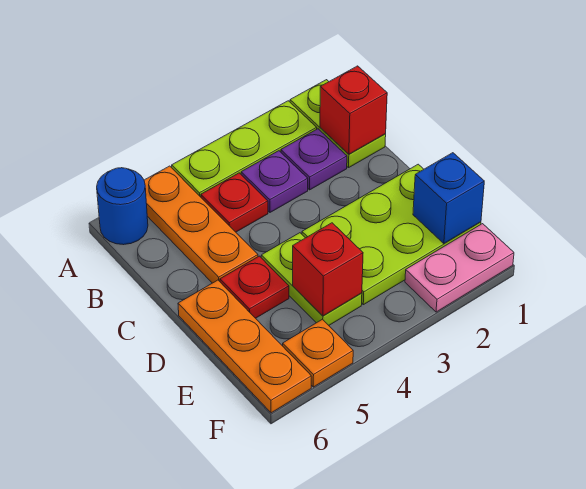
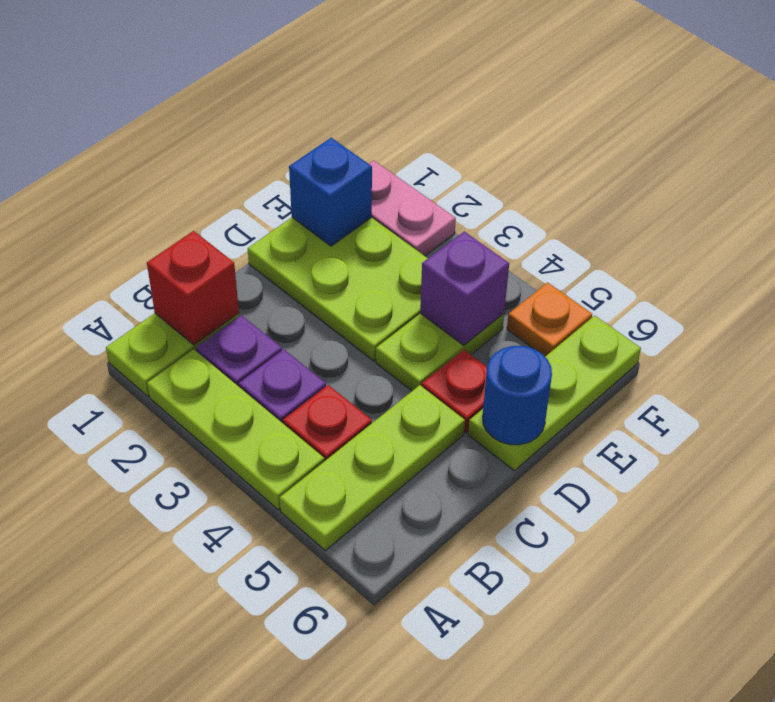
orange plate A5:C5 level 1 -> lime plate A5:C5 level 1
blue round brick A6 level 1 -> blue round brick D6 level 2
orange plate D6:F6 level 1 -> lime plate D6:F6 level 1
red brick E4 level 2 -> purple brick E4 level 2

